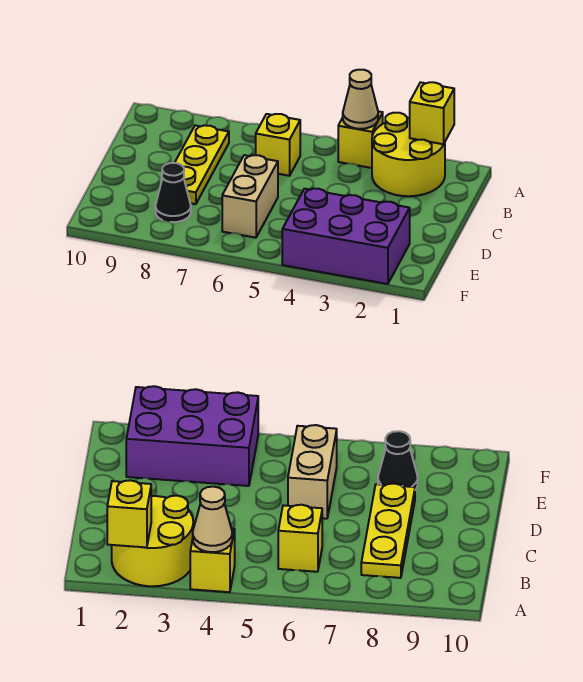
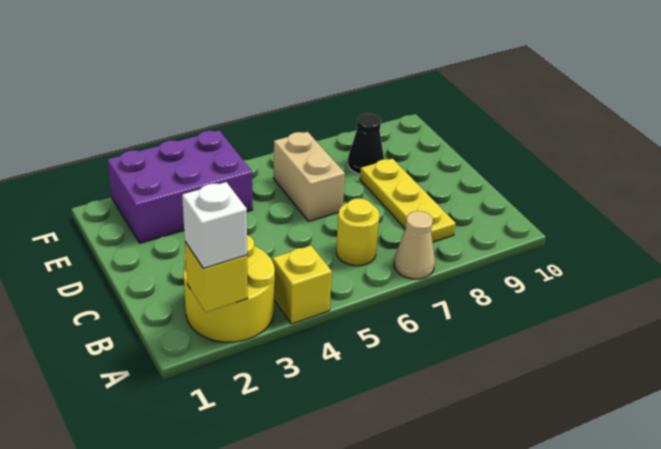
none -> white brick A2 level 3
tan cone A4 level 2 -> tan cone A7 level 1
yellow brick B6 level 1 -> yellow round brick B6 level 1

